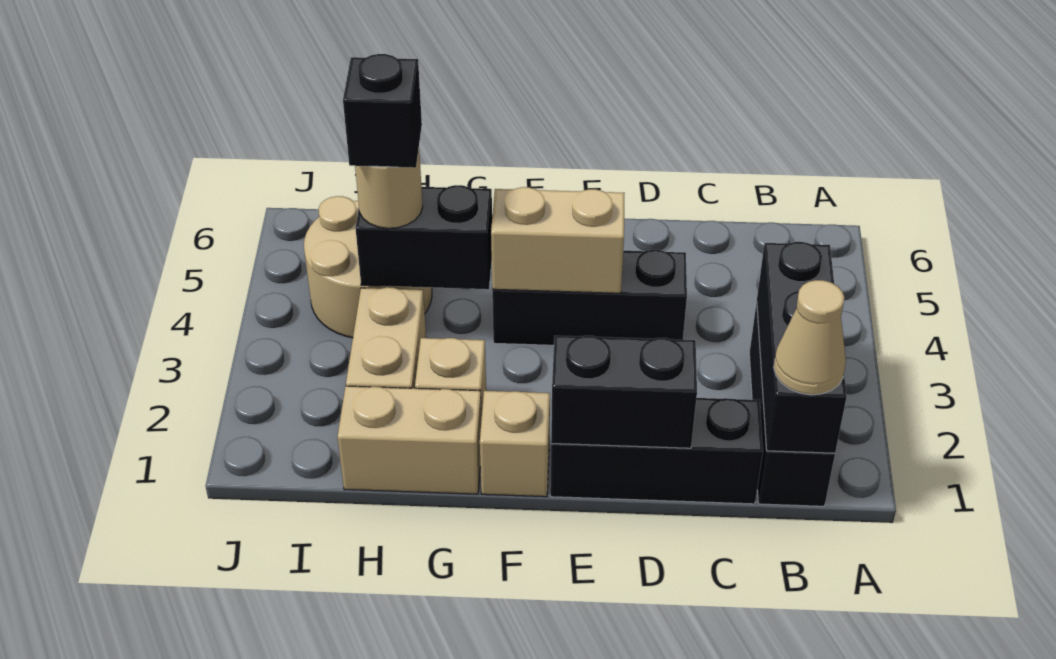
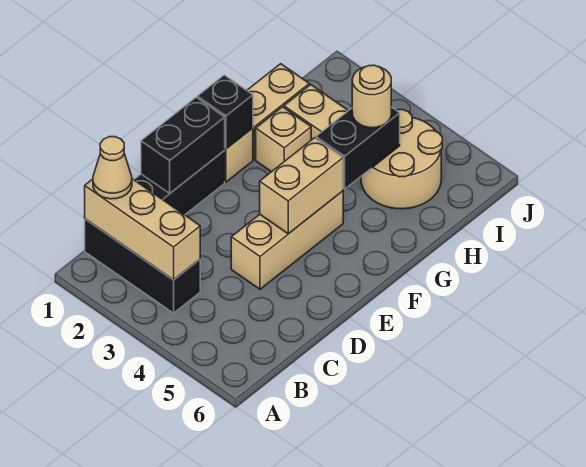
black brick B1:B3 level 2 -> tan brick B1:B3 level 2
black brick D4:F4 level 1 -> tan brick D4:F4 level 1
black brick H4 level 4 -> black brick F1 level 2

